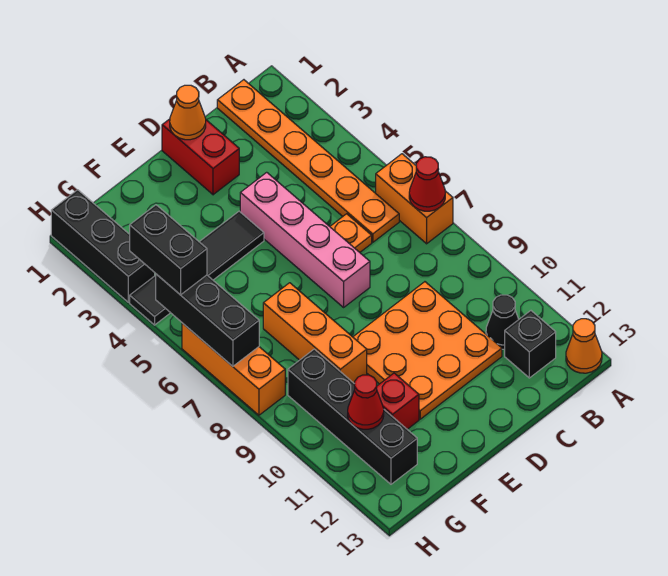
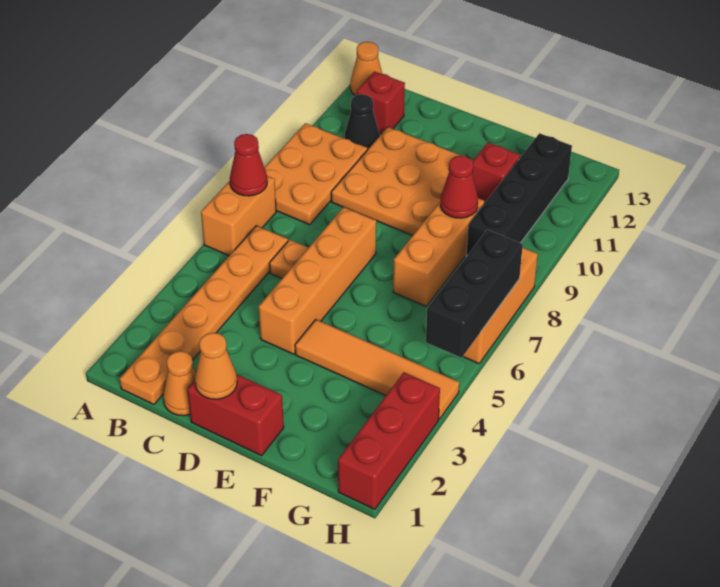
none -> orange plate A8:B10 level 1
black brick B12 level 1 -> red brick B12 level 1
none -> orange cone C1 level 1
red brick D1:D2 level 1 -> red brick D1:E1 level 1
pink brick D4:D7 level 1 -> orange brick D4:D7 level 1
black tile E4:H4 level 1 -> orange tile E4:H4 level 1
red cone G11 level 2 -> red cone F9 level 2
black brick H1:H3 level 1 -> red brick H1:H3 level 1
black brick H4:H5 level 3 -> none

